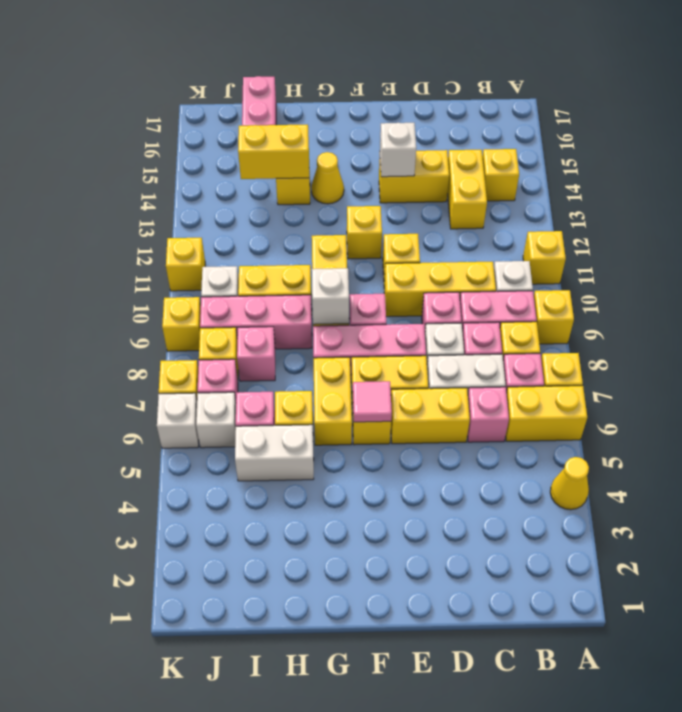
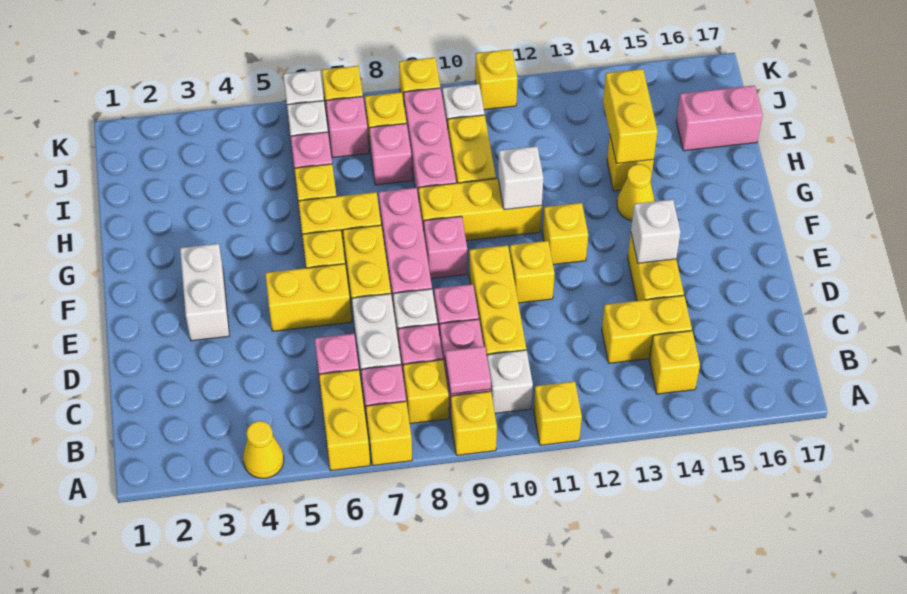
yellow brick D6:E6 level 1 -> yellow brick E5:E6 level 1
pink tile F6 level 2 -> pink tile B9 level 2
white brick G9 level 2 -> white brick G11 level 2
white brick H5:I5 level 1 -> white brick E3:F3 level 1

